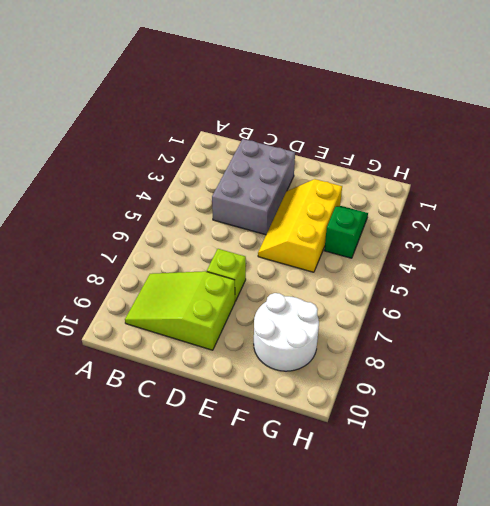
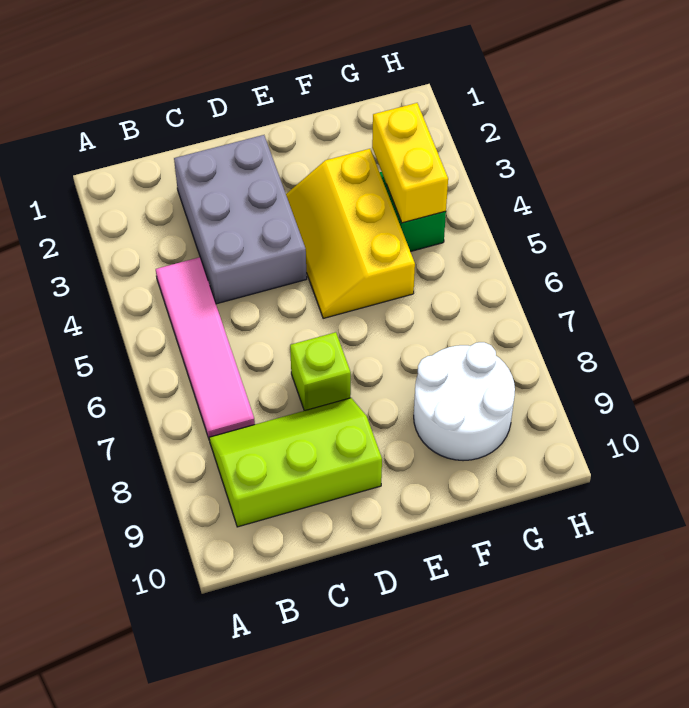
none -> pink tile B4:B7 level 1
lime slope B8:D9 level 1 top D -> lime slope B8:D9 level 1 top 9
none -> yellow brick G3:G4 level 2

